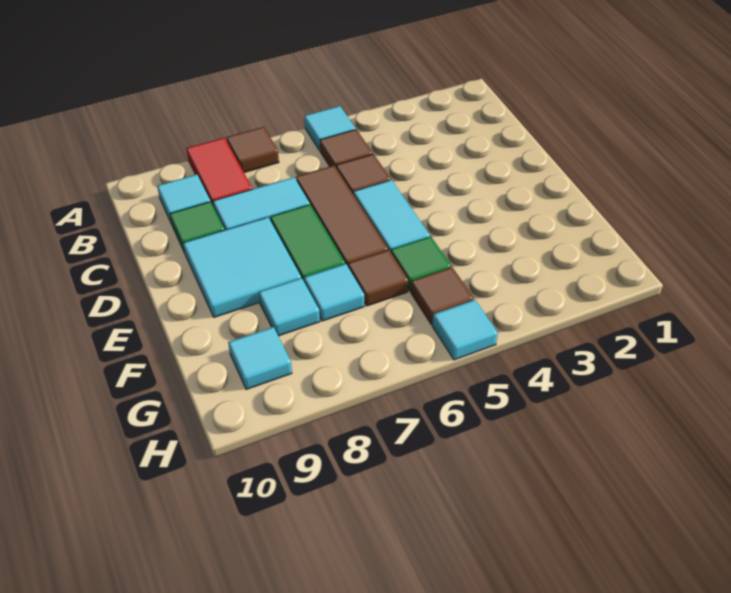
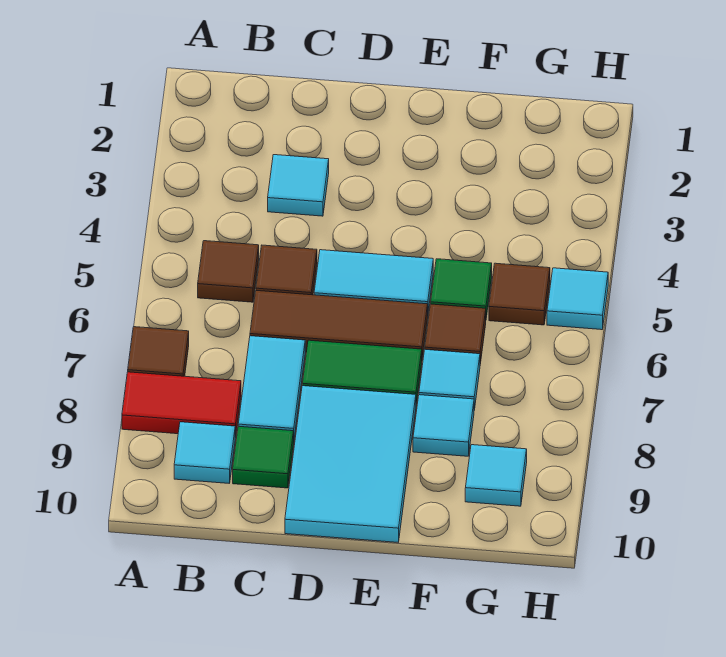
cyan tile A5 level 1 -> cyan tile C3 level 1
cyan tile D8:E9 level 1 -> cyan tile D8:E10 level 1

